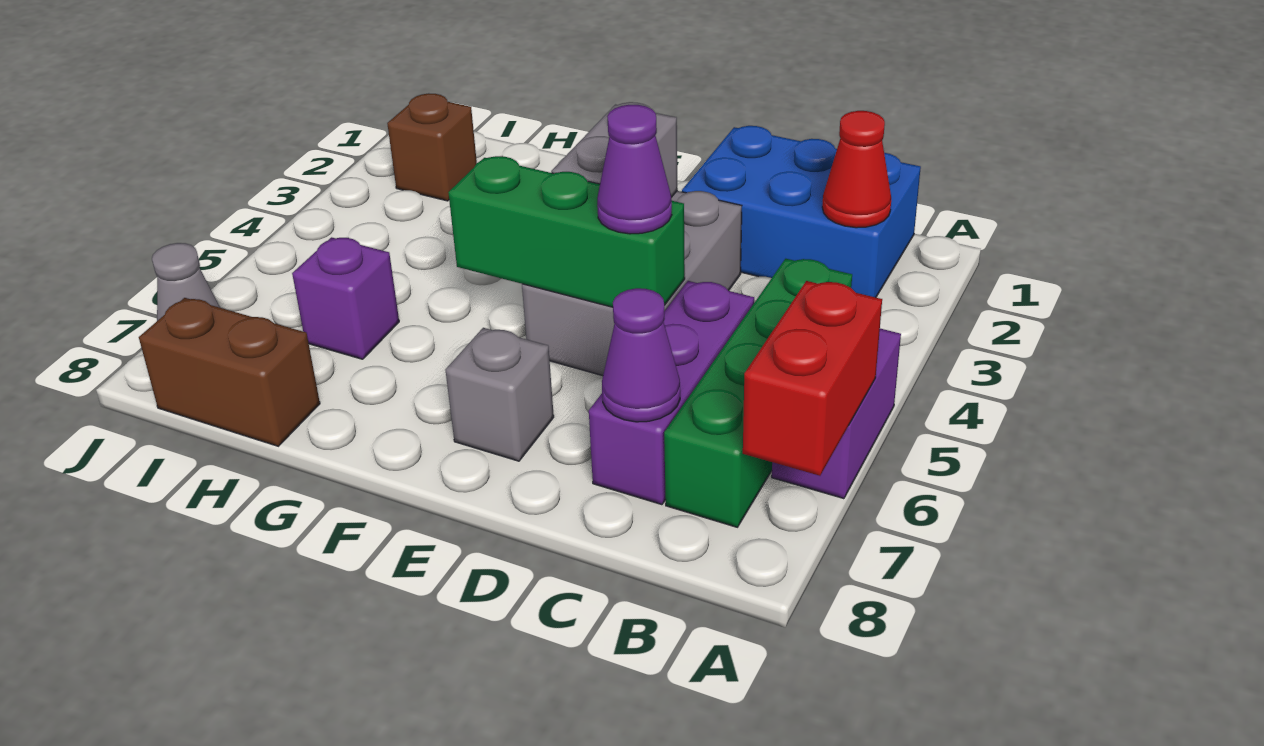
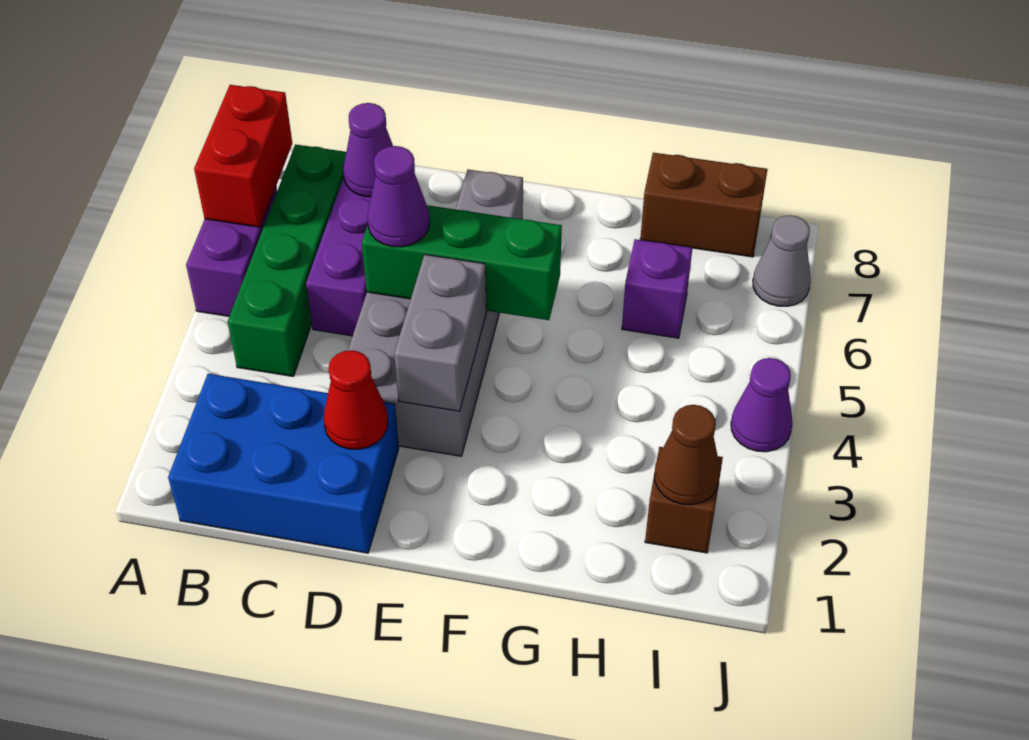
red cone B2 level 2 -> red cone D2 level 2
none -> brown cone I2 level 2
none -> purple cone J4 level 1

